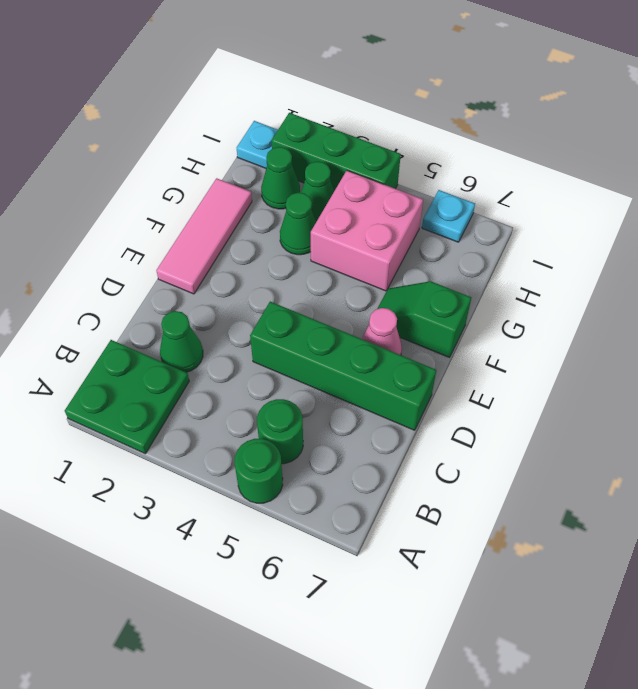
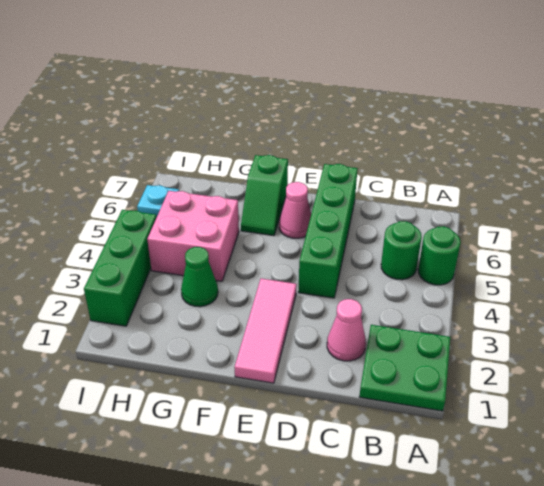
green cone C2 level 1 -> pink cone C2 level 1
pink tile E1:G1 level 1 -> pink tile E1:E3 level 1
green cone H2 level 1 -> none
green cone H3 level 1 -> none
cyan plate I1 level 1 -> none

